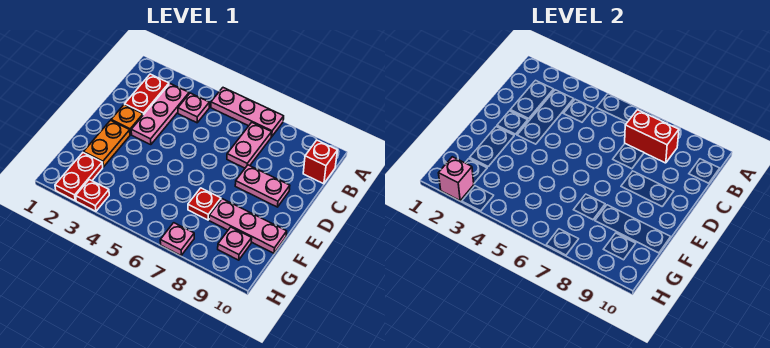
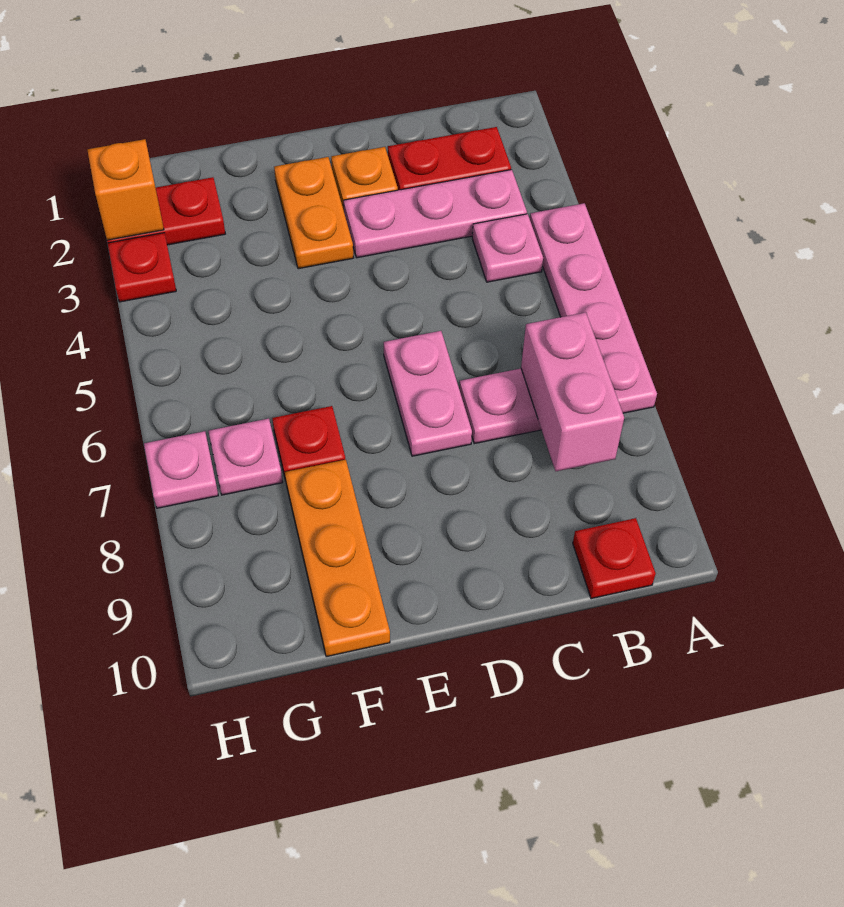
pink plate A5:A7 level 1 -> pink plate A4:A7 level 1
red brick B7:B8 level 2 -> pink brick B7:B8 level 2
red brick B10 level 1 -> red plate B10 level 1
pink plate D8:D9 level 1 -> pink plate D6:D7 level 1
orange plate E2:F2 level 1 -> orange plate E2:E3 level 1
pink plate F8:F10 level 1 -> orange plate F8:F10 level 1
pink plate G9 level 1 -> pink plate G7 level 1
pink brick H2 level 2 -> orange brick H2 level 2

